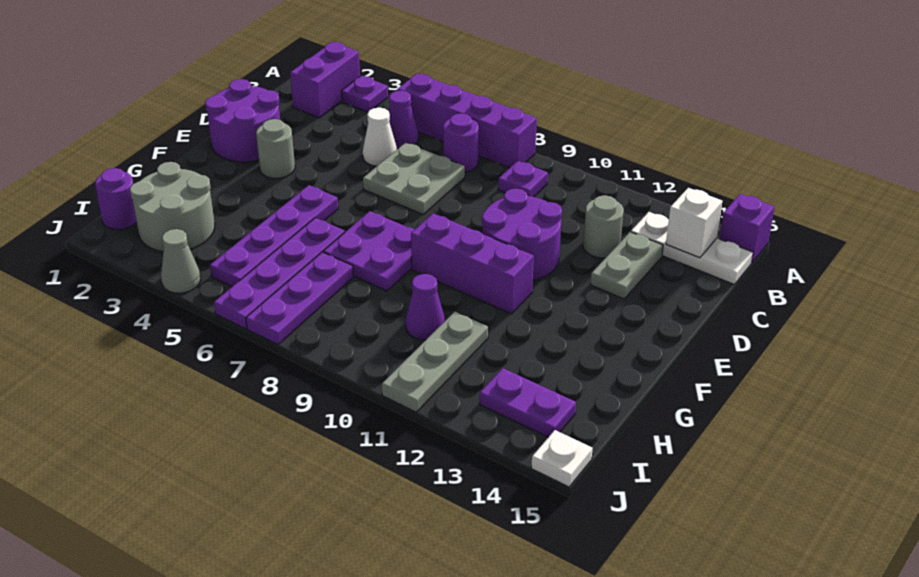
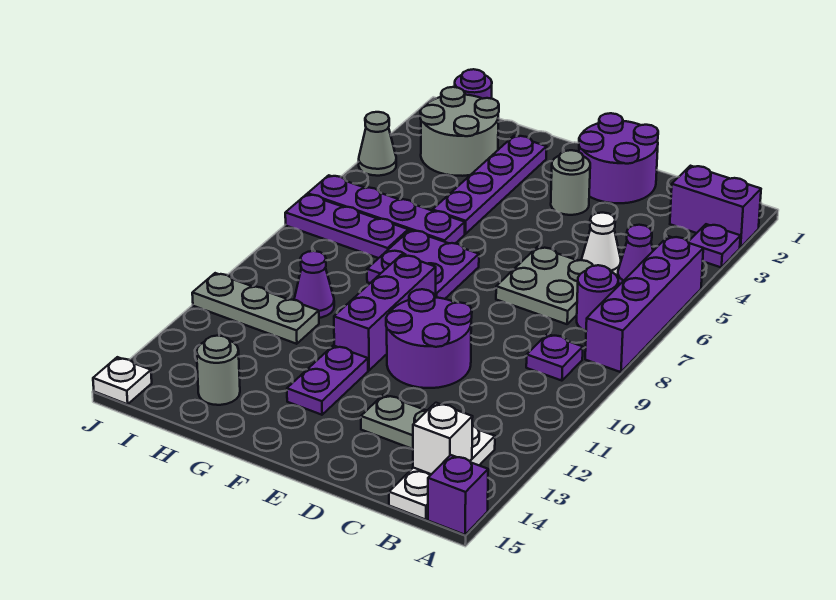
grey round brick C12 level 1 -> grey round brick H14 level 1
purple plate F5:I5 level 1 -> purple plate G2:G5 level 1
purple plate I13:I14 level 1 -> purple plate F12:F13 level 1

